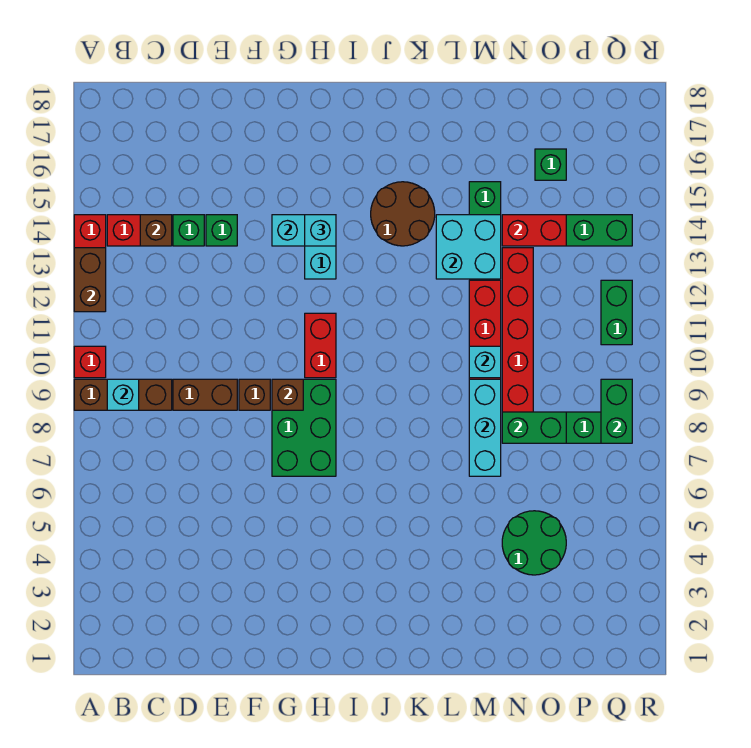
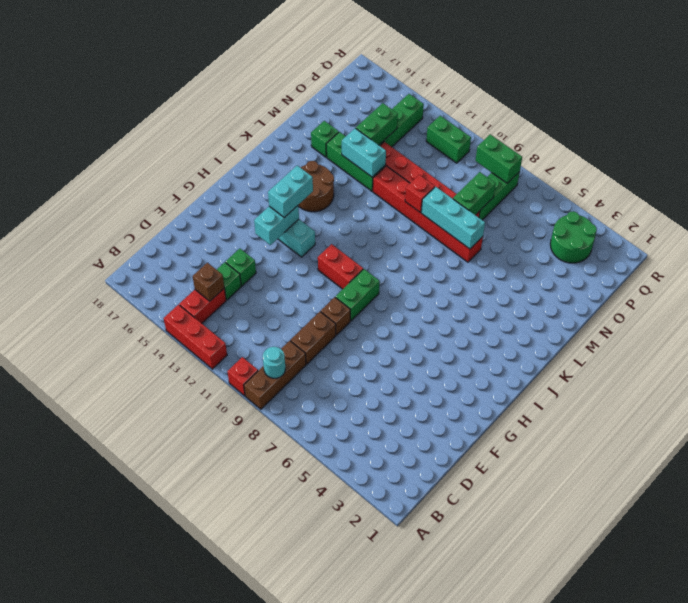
brown brick A12:A13 level 2 -> none
cyan brick B9 level 2 -> cyan round brick B9 level 2
green brick G7:H9 level 1 -> green brick G9:H9 level 1
brown brick G9 level 2 -> none
cyan brick H14 level 3 -> cyan brick H14:I14 level 3
cyan brick L13:M14 level 2 -> cyan brick M13:M14 level 2
cyan brick M10 level 2 -> red brick M10 level 2
green round brick N4:O5 level 1 -> green round brick P3:Q4 level 1
red brick N14:O14 level 2 -> green brick N14:O14 level 2
green brick O16 level 1 -> green brick M16 level 1

